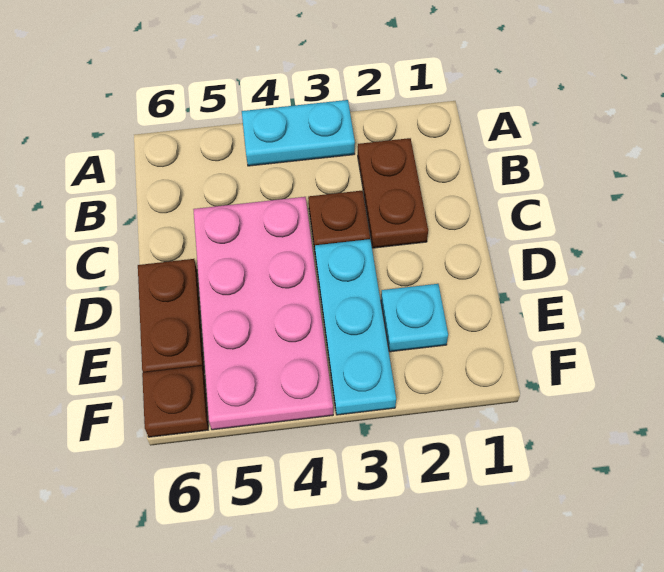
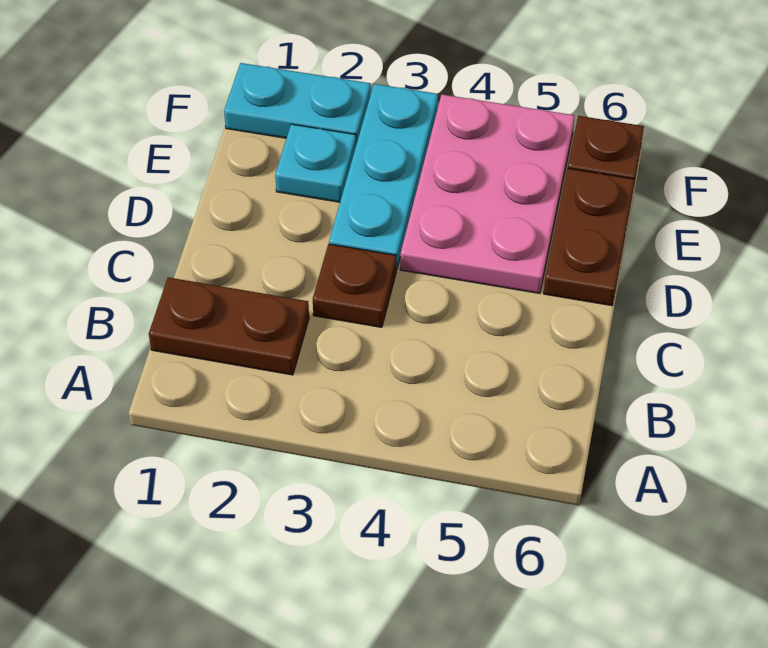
cyan plate A3:A4 level 1 -> cyan plate F1:F2 level 1
brown plate B2:C2 level 1 -> brown plate B1:B2 level 1
pink plate C4:F5 level 1 -> pink plate D4:F5 level 1

